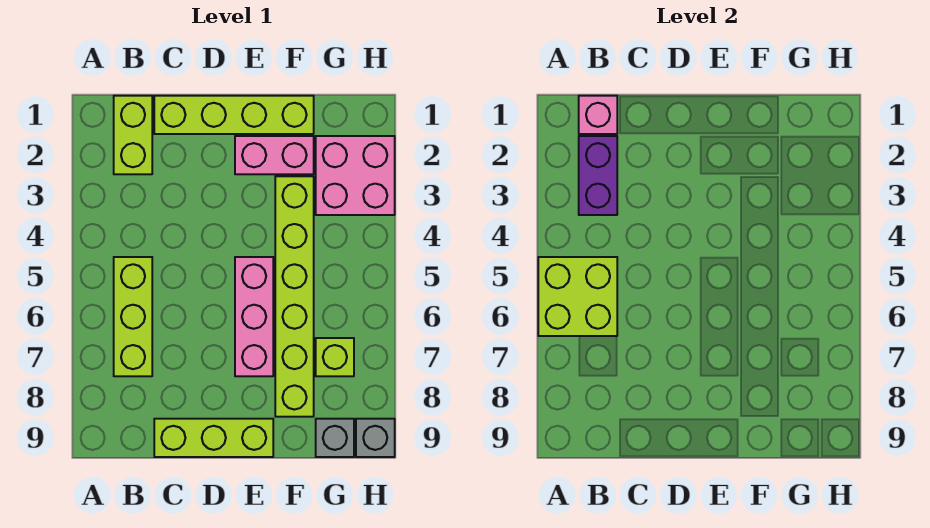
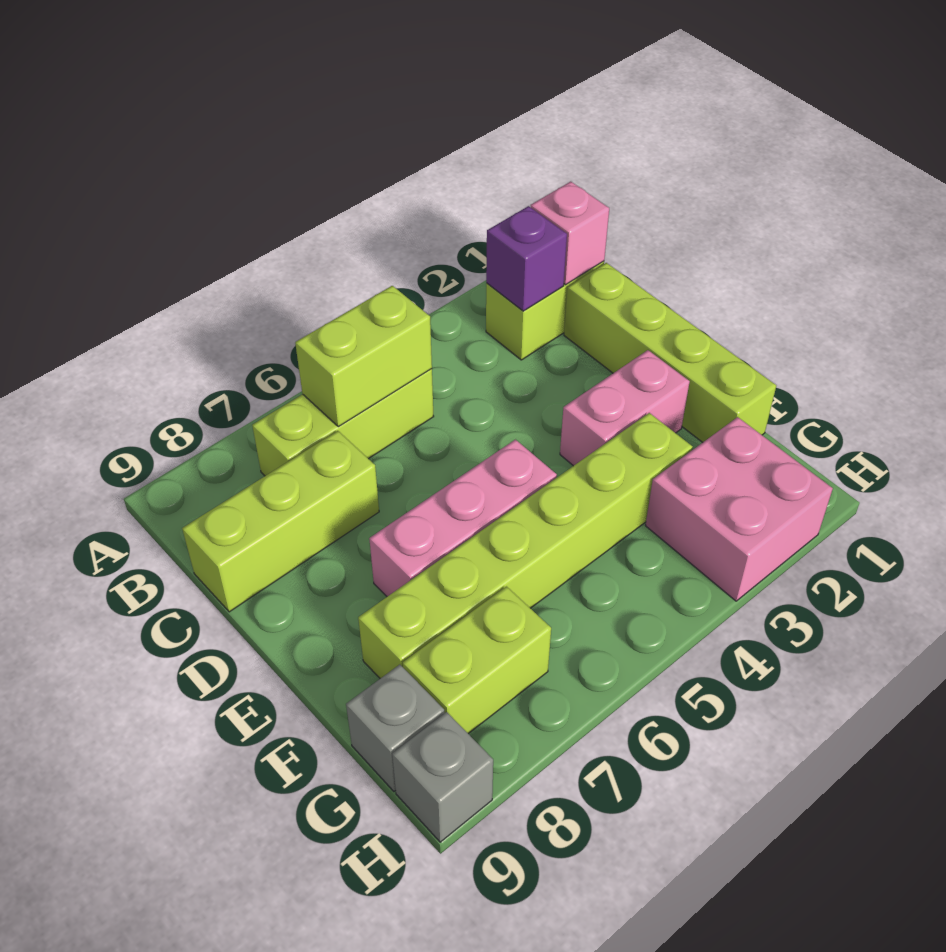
lime brick A5:B6 level 2 -> lime brick B5:B6 level 2
purple brick B2:B3 level 2 -> purple brick B2 level 2
lime brick C9:E9 level 1 -> lime brick C7:C9 level 1
pink brick E2:F2 level 1 -> pink brick E2:E3 level 1
lime brick G7 level 1 -> lime brick G7:G8 level 1

